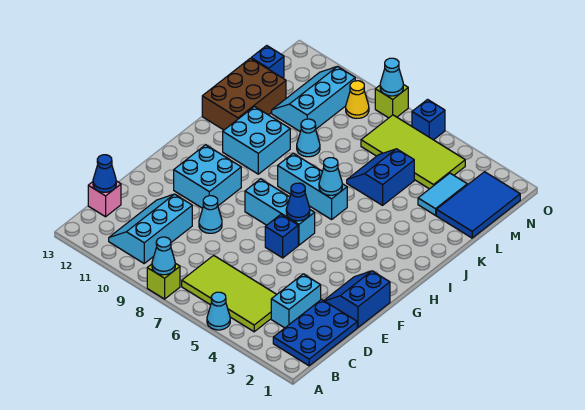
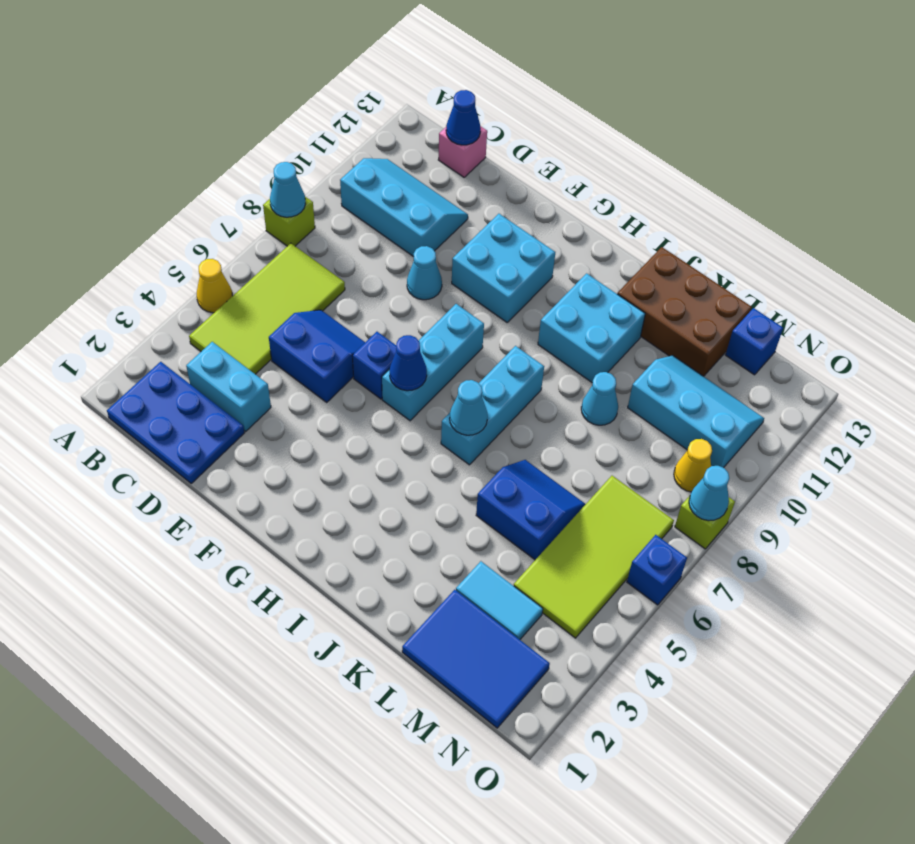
cyan cone A5 level 1 -> yellow cone A5 level 1
blue slope E1:F2 level 1 top 1 -> blue slope D5:E6 level 1 top 5

